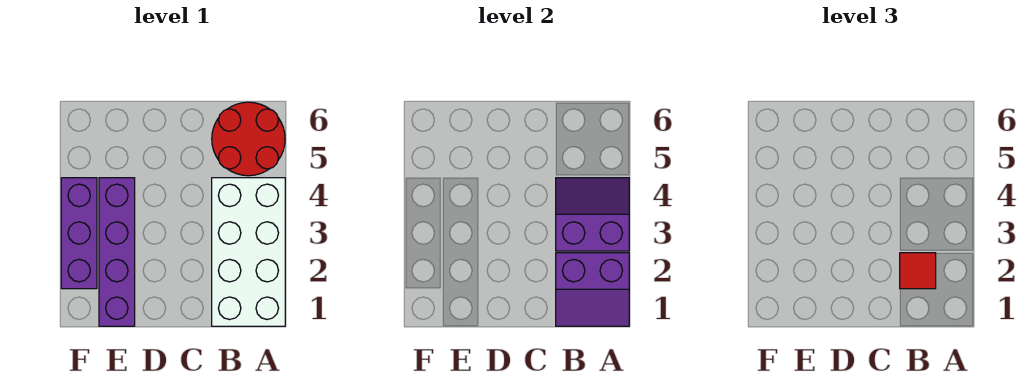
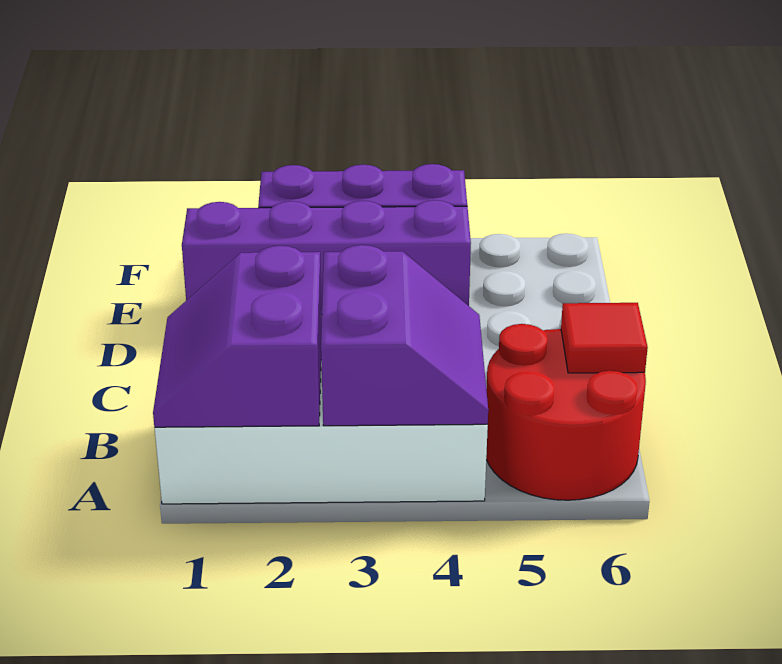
red tile B2 level 3 -> red tile B6 level 2

